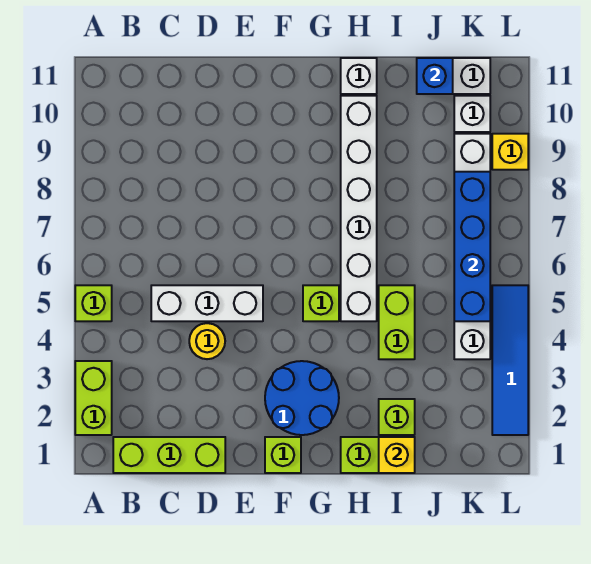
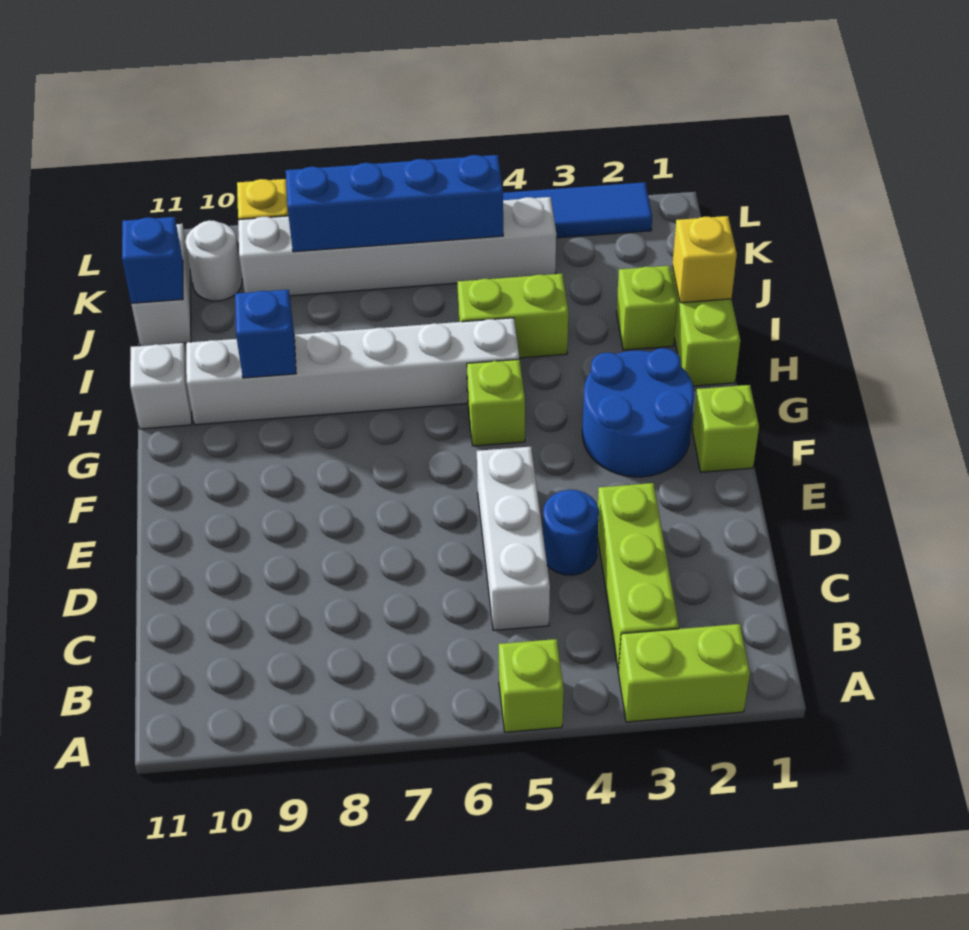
lime brick B1:D1 level 1 -> lime brick B3:D3 level 1
yellow round brick D4 level 1 -> blue round brick D4 level 1
none -> blue brick H9 level 2
white brick K10 level 1 -> white round brick K10 level 1

